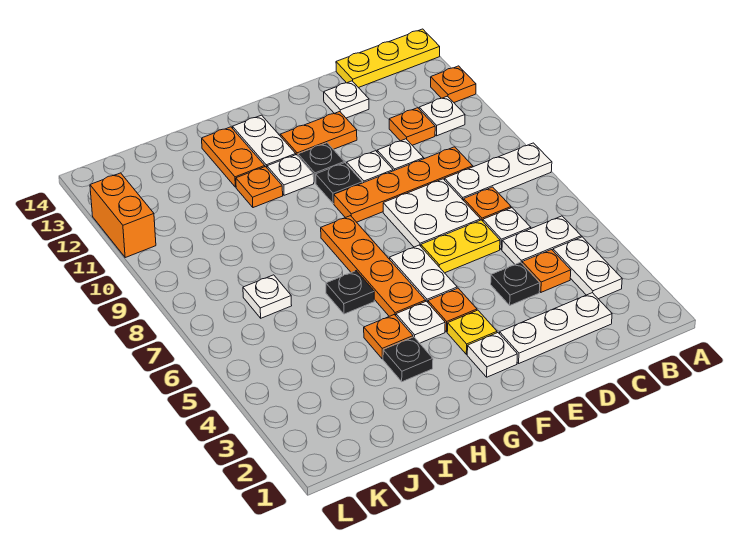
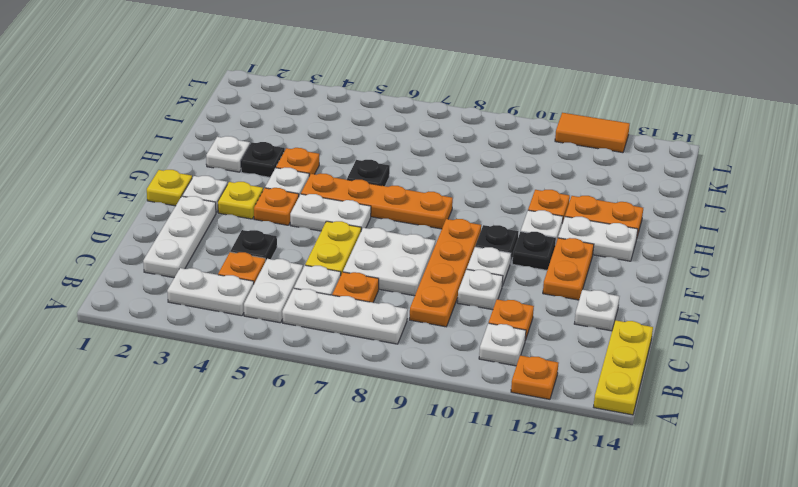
white plate A8:C8 level 1 -> white plate B6:B8 level 1
none -> yellow plate F1 level 1
white plate J7 level 1 -> white plate H2 level 1
orange brick L11:L12 level 1 -> orange tile L11:L12 level 1

